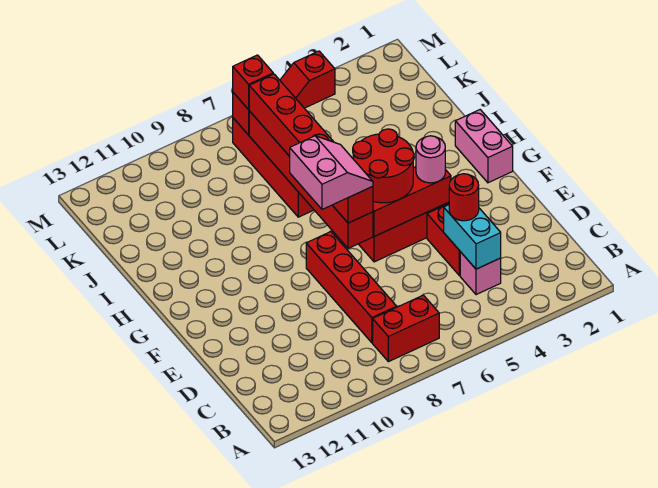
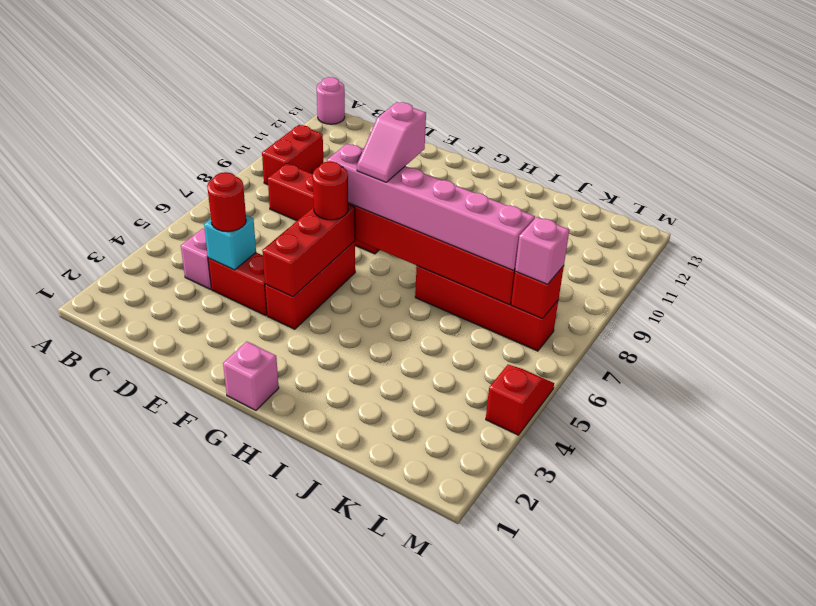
red brick B7:B8 level 1 -> red brick B9:B10 level 1
cyan brick C4:D4 level 2 -> cyan brick D4 level 2
pink round brick F4 level 3 -> pink round brick A13 level 1
red round brick F5:G6 level 3 -> red round brick F6 level 3
red brick F7:K7 level 3 -> pink brick F7:K7 level 3
pink slope F7:G8 level 4 top 8 -> pink slope G7:G8 level 4 top 8
pink brick G1:H1 level 1 -> pink brick G1 level 1
red brick L7 level 3 -> pink brick L7 level 3

